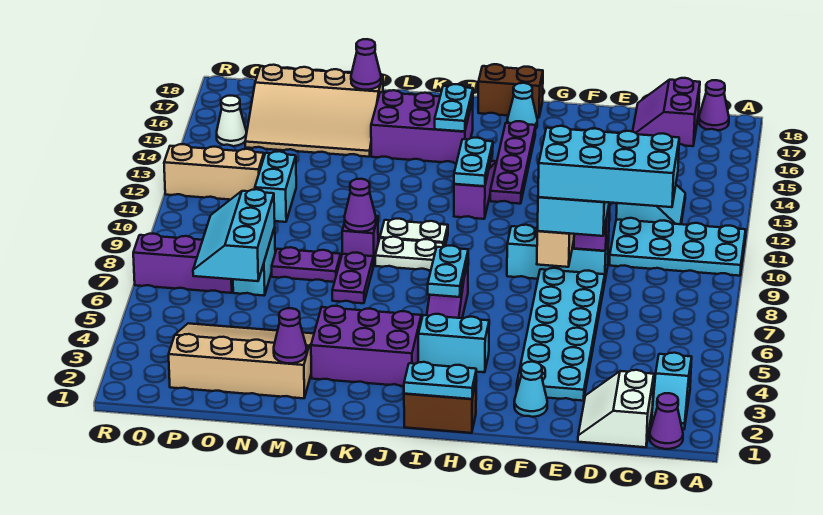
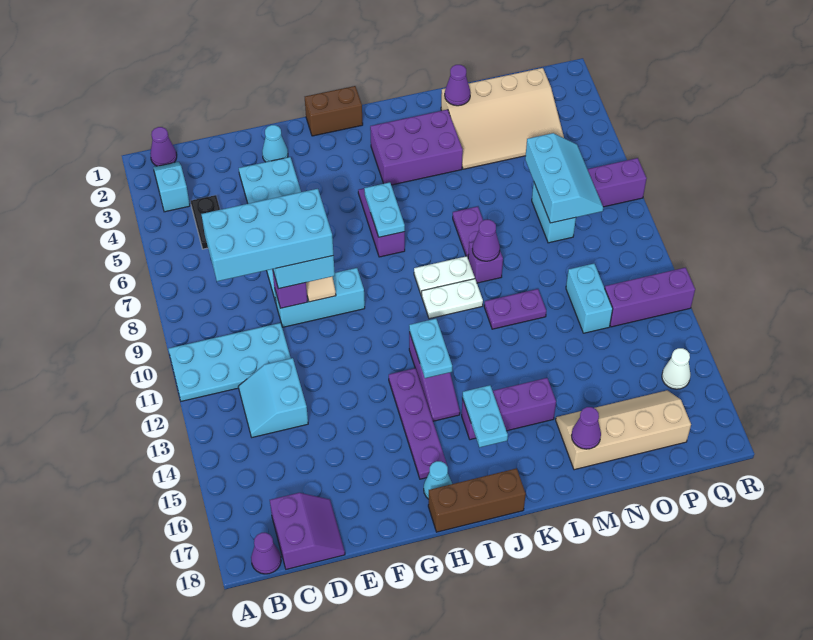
white slope C1:D2 level 1 top C -> none
none -> black plate C4:C5 level 1
cyan plate H1:I1 level 2 -> none
cyan brick H4:I4 level 1 -> none
brown brick H18:I18 level 1 -> brown brick H18:J18 level 1
purple brick J15:L16 level 1 -> purple brick J15:L15 level 1
purple plate M8:N8 level 1 -> purple plate L11:M11 level 1
tan slope M15:P17 level 1 top 17 -> tan slope M16:P17 level 1 top 17
tan brick P12:R12 level 1 -> purple brick P12:R12 level 1

